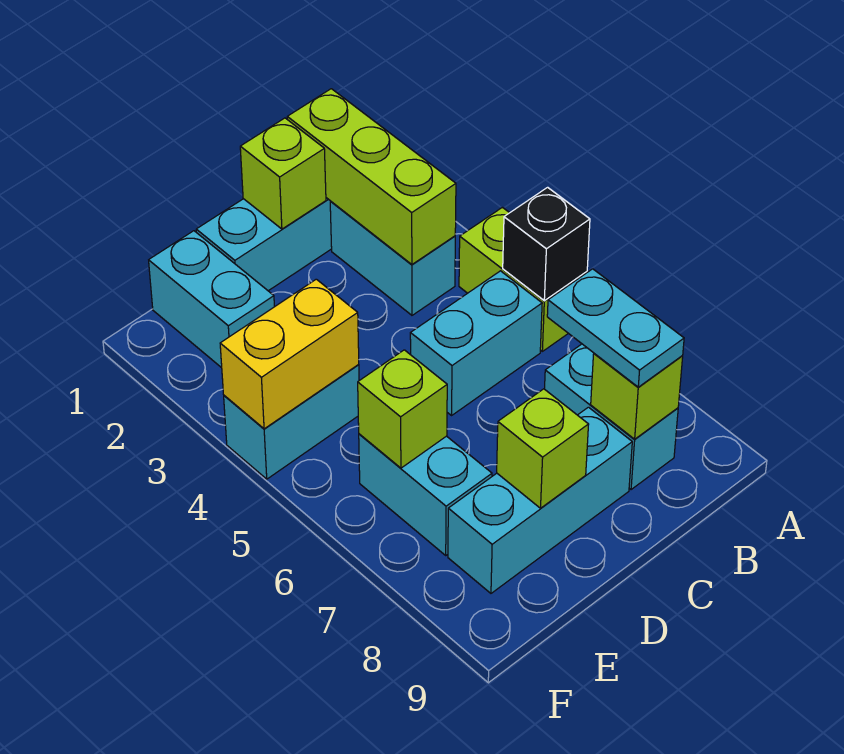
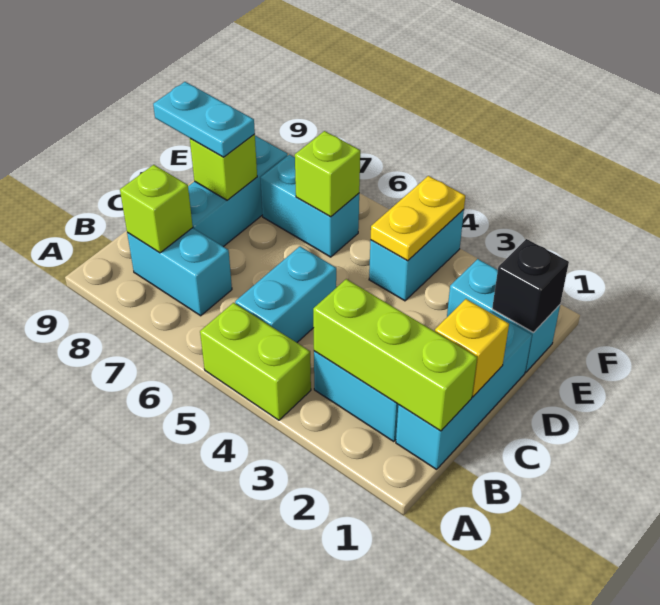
black brick A5 level 2 -> black brick E1 level 2
cyan plate B7:B8 level 3 -> cyan plate D8:D9 level 3
lime brick C1 level 2 -> yellow brick C1 level 2
yellow brick E4:F4 level 2 -> yellow plate E4:F4 level 2

